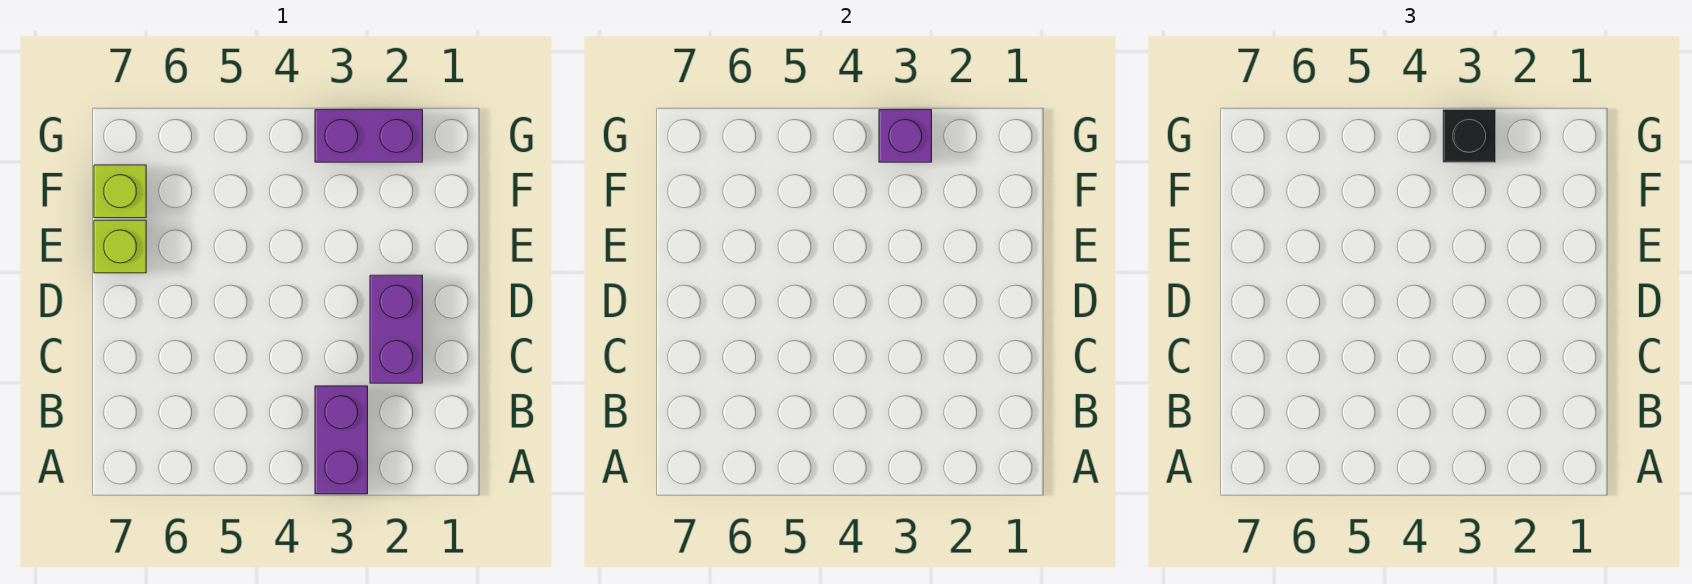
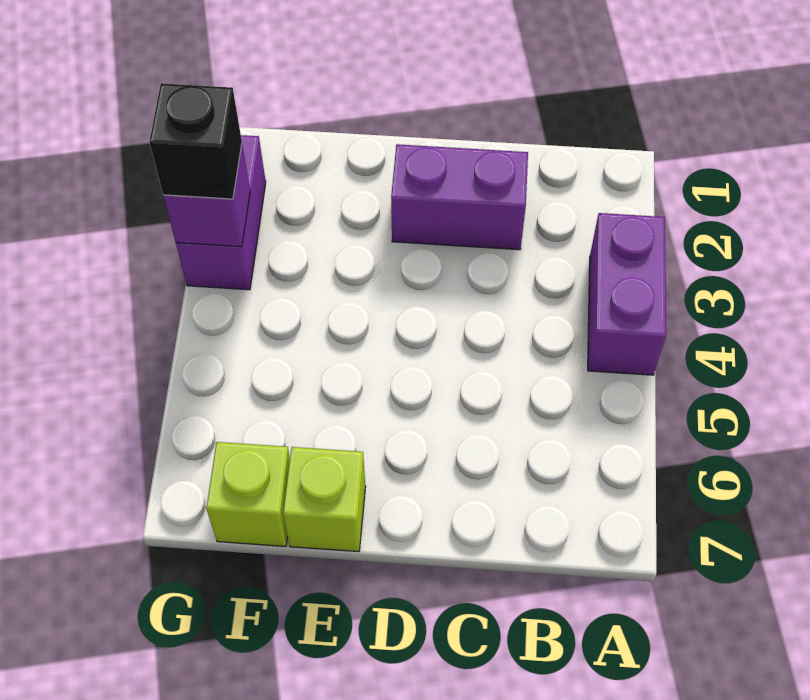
purple brick A3:B3 level 1 -> purple brick A3:A4 level 1

